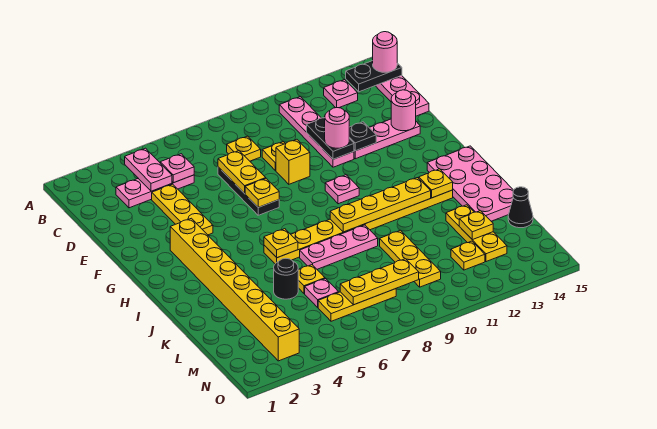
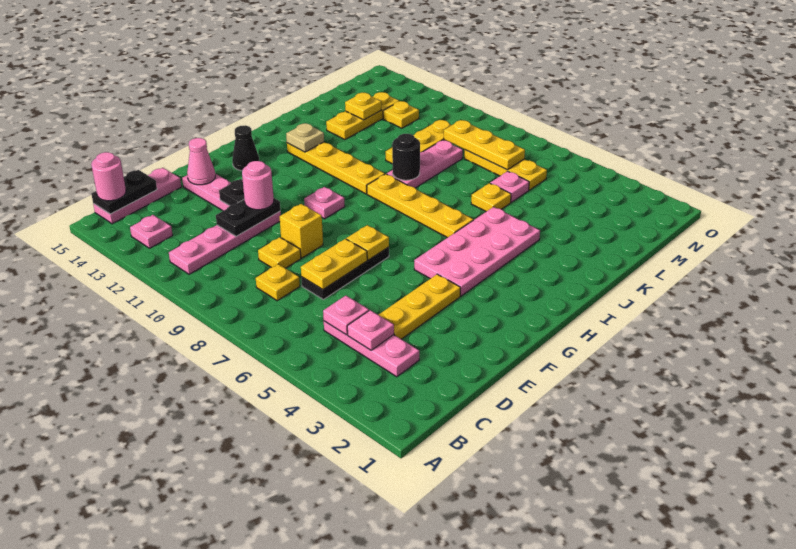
pink plate B4:C4 level 2 -> pink plate C4 level 2
black plate B14:B15 level 2 -> black plate B15:C15 level 2
pink round brick E14 level 2 -> pink cone E14 level 2
yellow brick G3:N3 level 1 -> none
pink plate H14:K15 level 1 -> pink plate G4:J5 level 1
yellow plate I6 level 2 -> none
yellow plate I9:I12 level 2 -> none
yellow plate I13 level 2 -> tan plate I13 level 2
pink plate J7:J9 level 1 -> pink plate J9:L9 level 1
black round brick K5 level 1 -> black round brick J9 level 2
black cone L15 level 1 -> black cone G14 level 1

